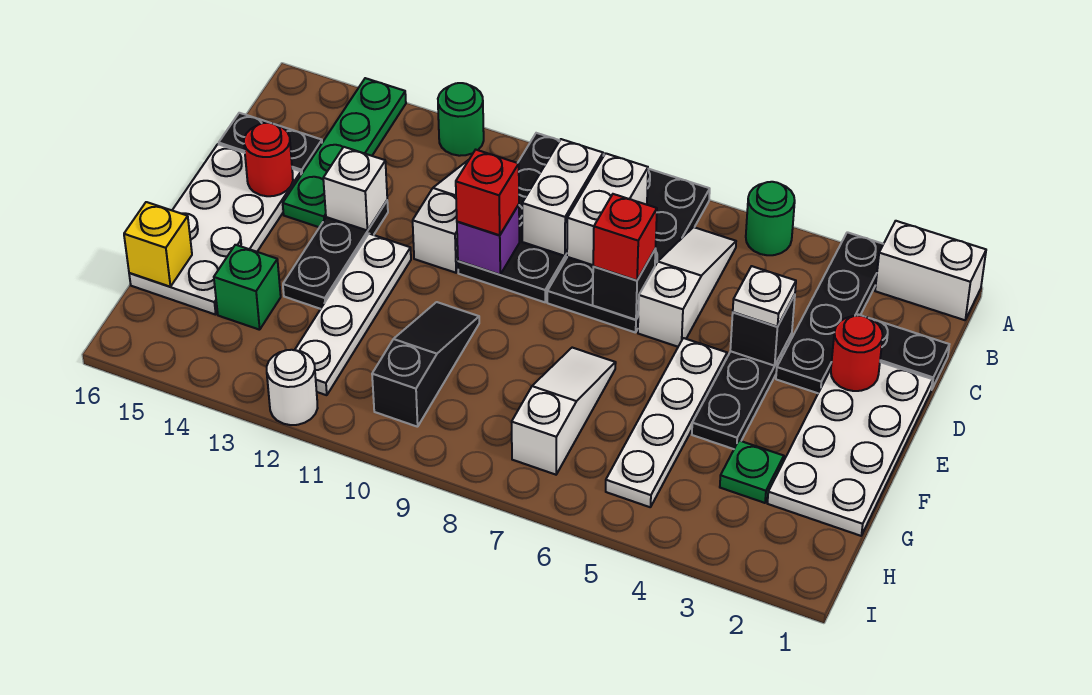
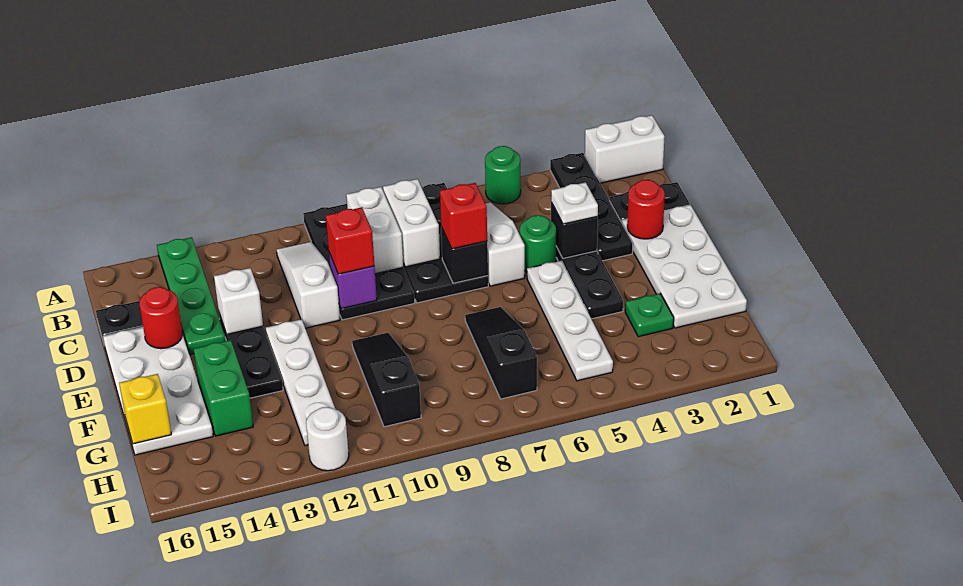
green round brick A12 level 1 -> green round brick D5 level 1
white slope F7:H7 level 1 top H -> black slope F7:H7 level 1 top H
green brick G14 level 1 -> green brick F14:G14 level 1

